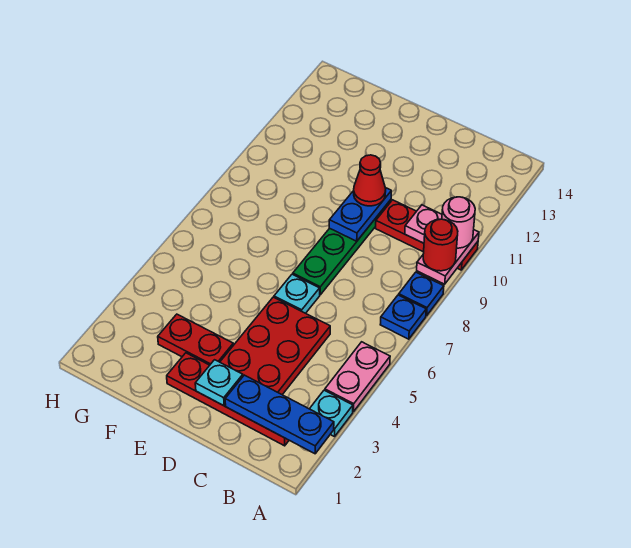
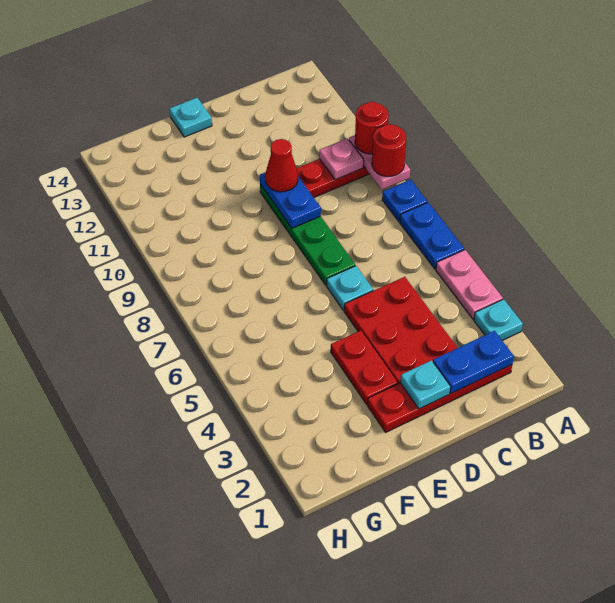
blue plate A2:C2 level 2 -> blue plate B2:C2 level 2
blue plate A7 level 1 -> blue plate A6:A7 level 1
pink round brick A10 level 3 -> red round brick A10 level 3
red plate E3:F3 level 1 -> red plate E3:E4 level 1
none -> cyan plate E14 level 1

